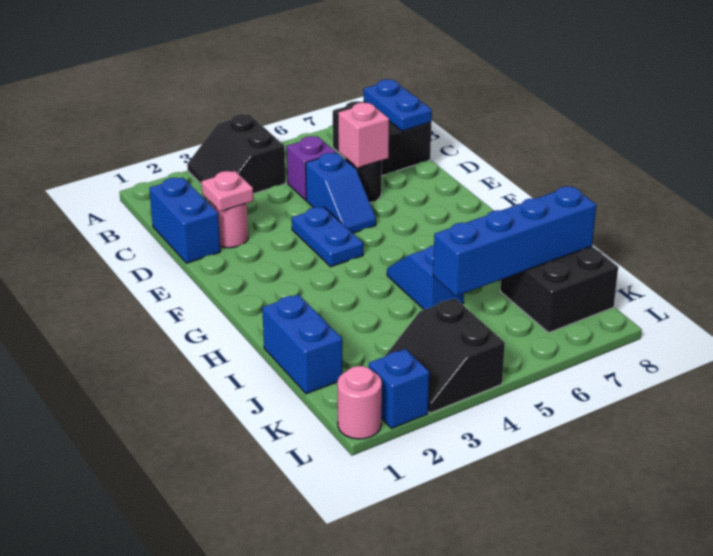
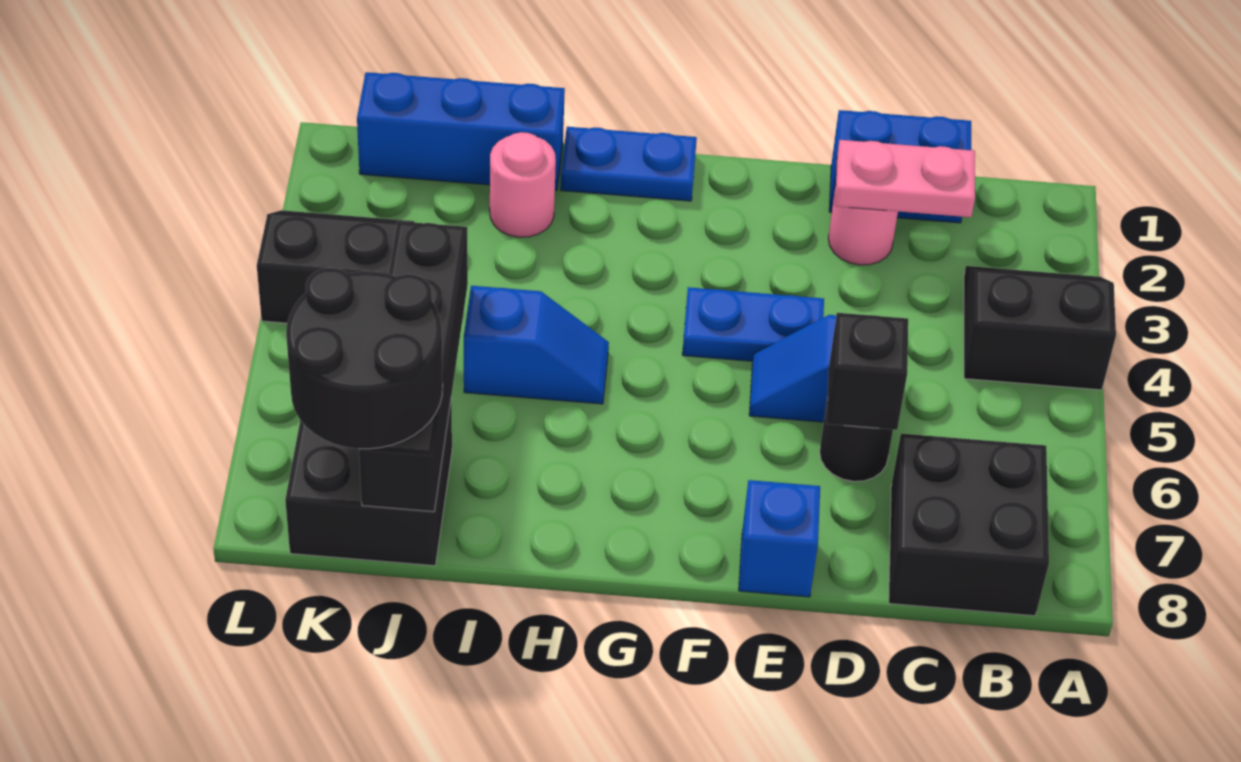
blue plate B8:C8 level 2 -> blue plate G1:H1 level 1
purple brick C5 level 1 -> none
pink plate D2 level 2 -> pink plate C2:D2 level 2
pink brick D6 level 2 -> black brick D6 level 2
blue brick I1:J1 level 1 -> blue brick I1:K1 level 1
blue brick J5:J8 level 2 -> black brick J5:J8 level 2
none -> black round brick J7:K8 level 3
pink round brick L1 level 1 -> pink round brick I2 level 1
blue brick L2 level 1 -> blue brick E8 level 1

